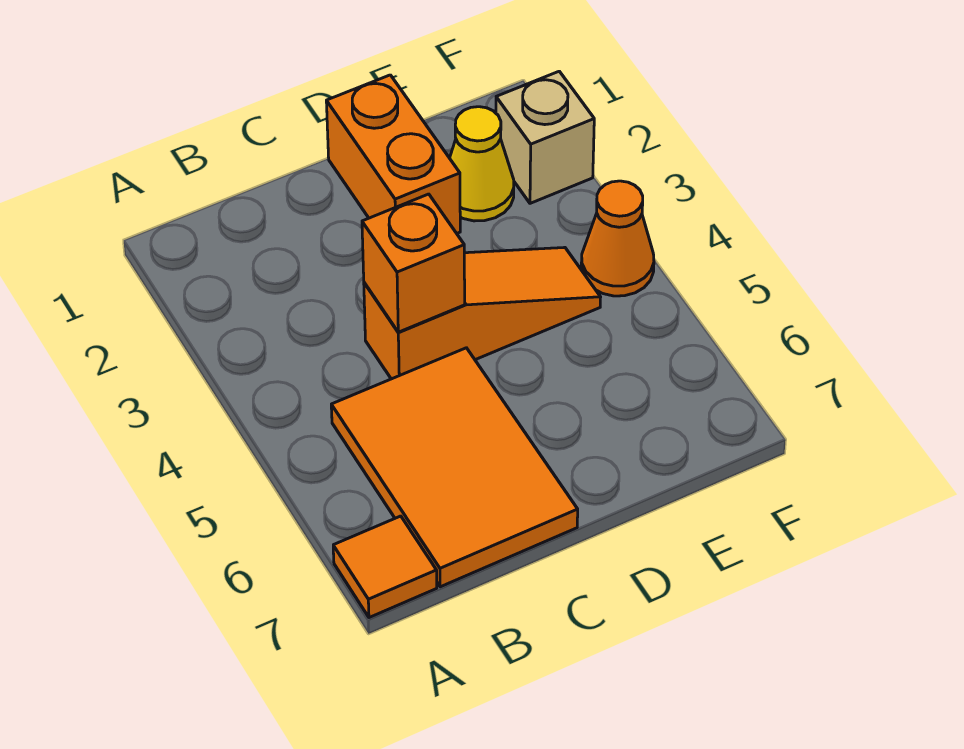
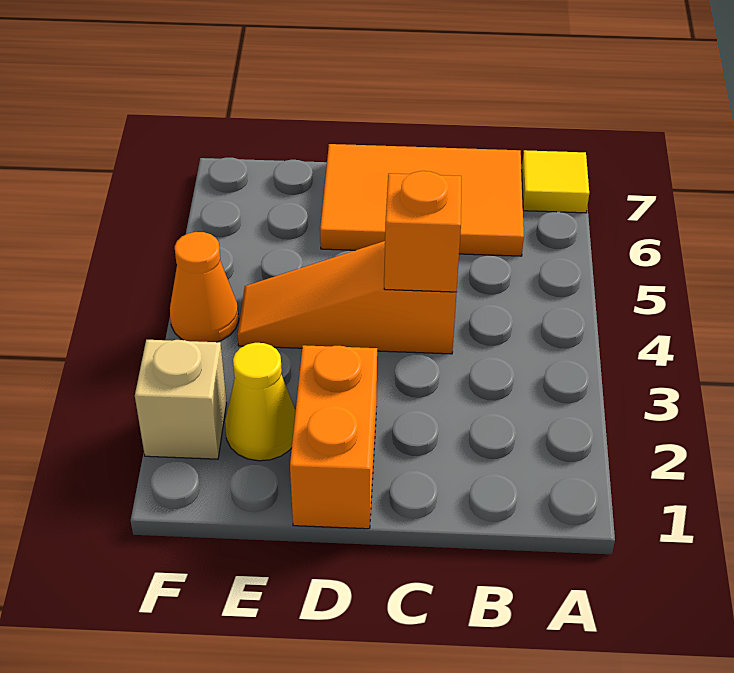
orange tile A7 level 1 -> yellow tile A7 level 1
orange tile B5:C7 level 1 -> orange tile B6:D7 level 1

